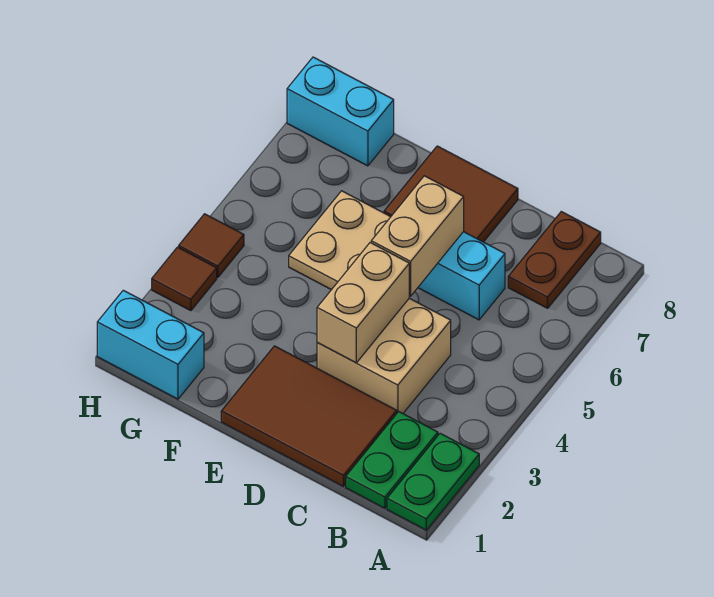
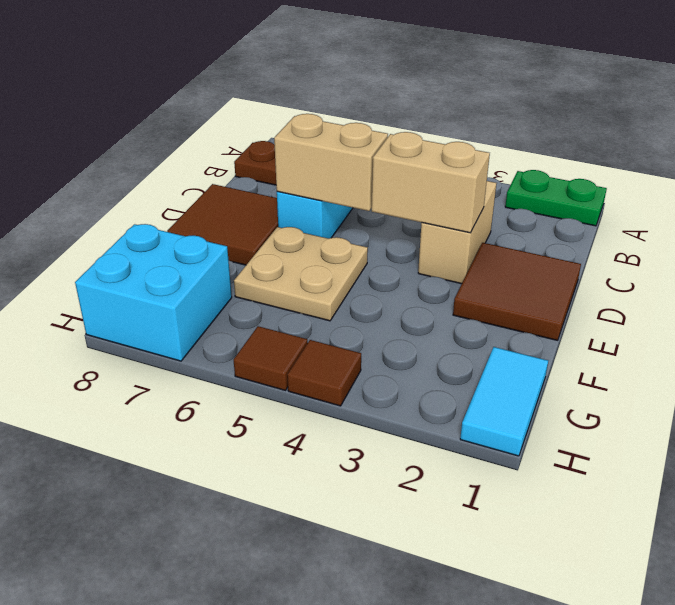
green plate B1:B2 level 1 -> none
brown tile C1:E2 level 1 -> brown tile D1:E2 level 1
tan brick C3:D4 level 1 -> tan brick C3:D3 level 1
cyan brick G1:H1 level 1 -> cyan tile G1:H1 level 1
cyan brick G8:H8 level 1 -> cyan brick G7:H8 level 1
brown tile H3 level 1 -> brown tile H5 level 1

